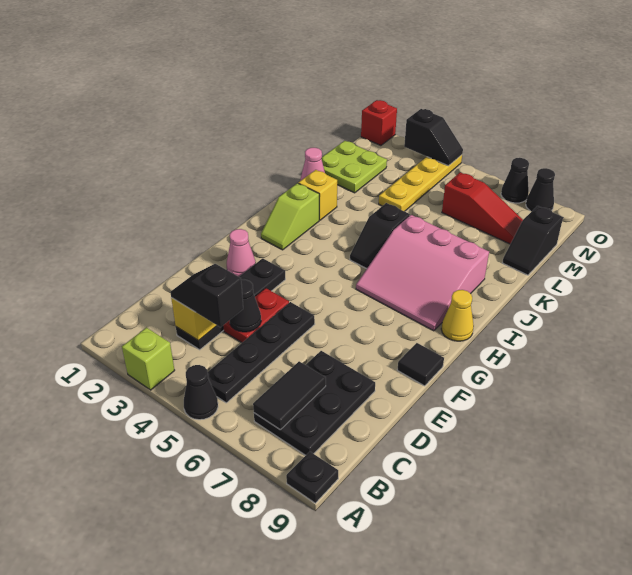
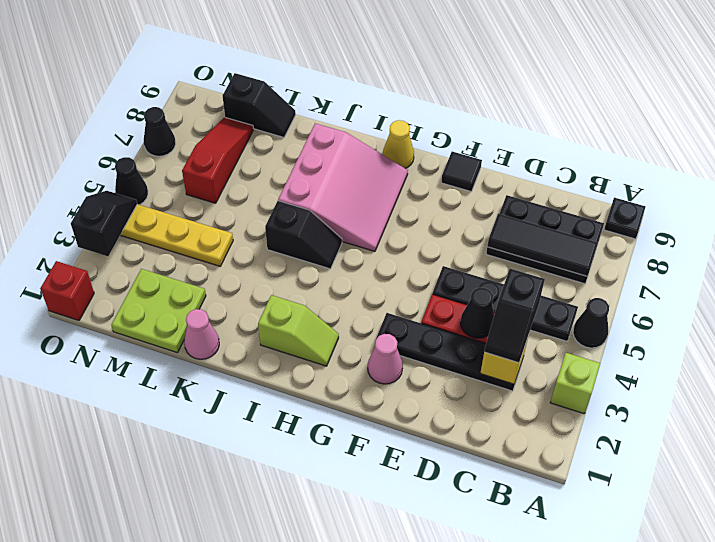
black tile B7:C7 level 2 -> black tile B7:D7 level 2
yellow brick J2 level 1 -> none
black cone O8 level 1 -> black cone O5 level 1

